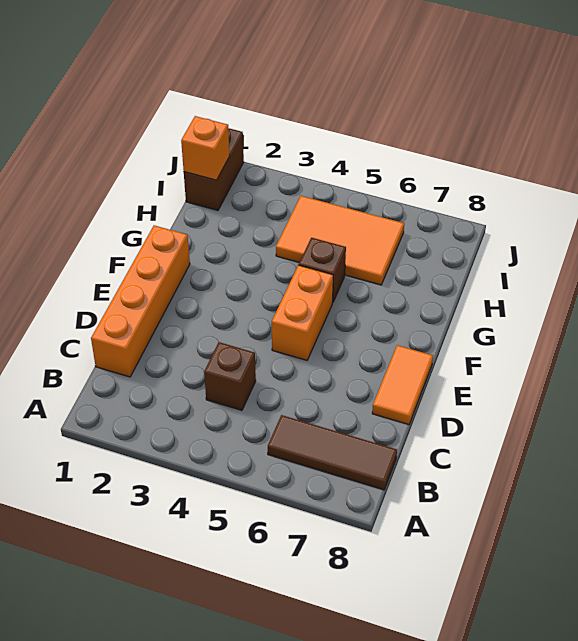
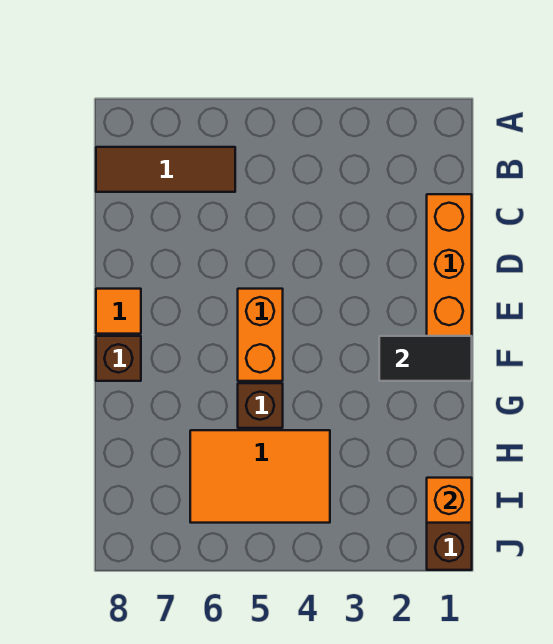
brown brick C4 level 1 -> brown brick F8 level 1
orange tile D8:E8 level 1 -> orange tile E8 level 1
none -> black tile F1:F2 level 2

